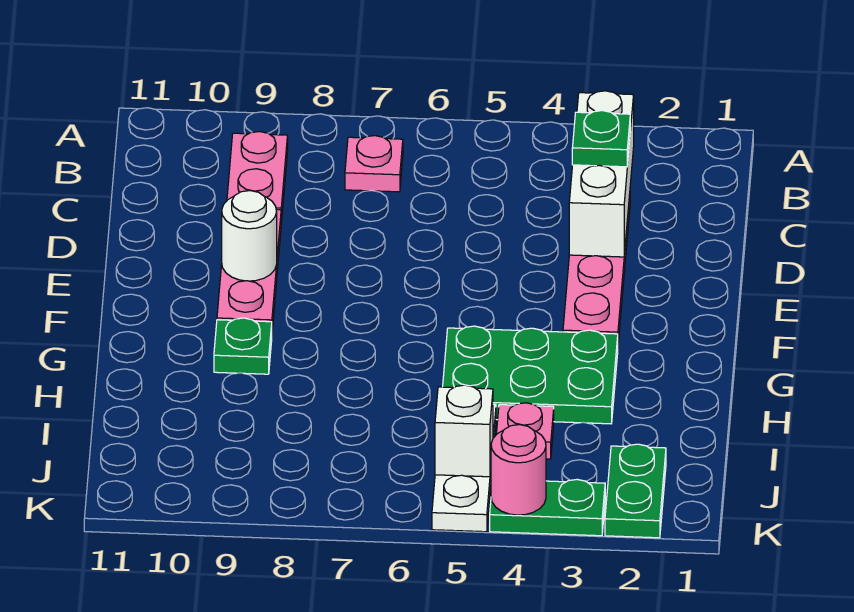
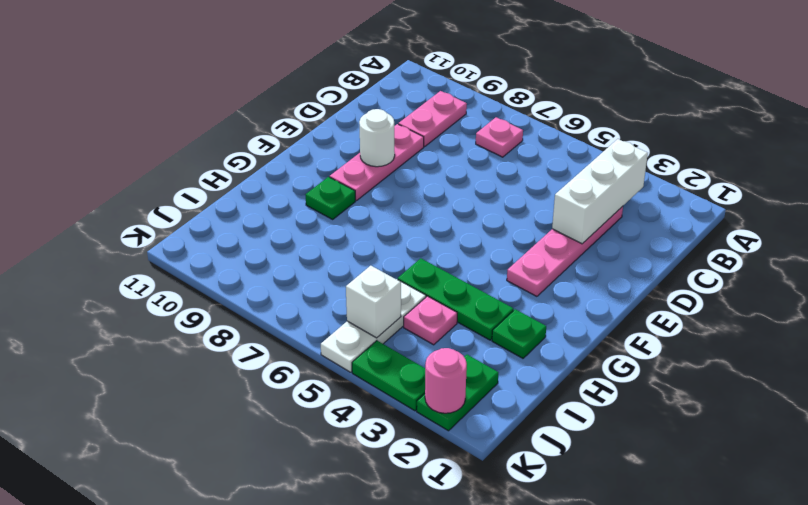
green plate C3 level 3 -> green plate H2 level 1
green plate G3:H5 level 1 -> green plate H3:H5 level 1
pink round brick K4 level 2 -> pink round brick K2 level 2

